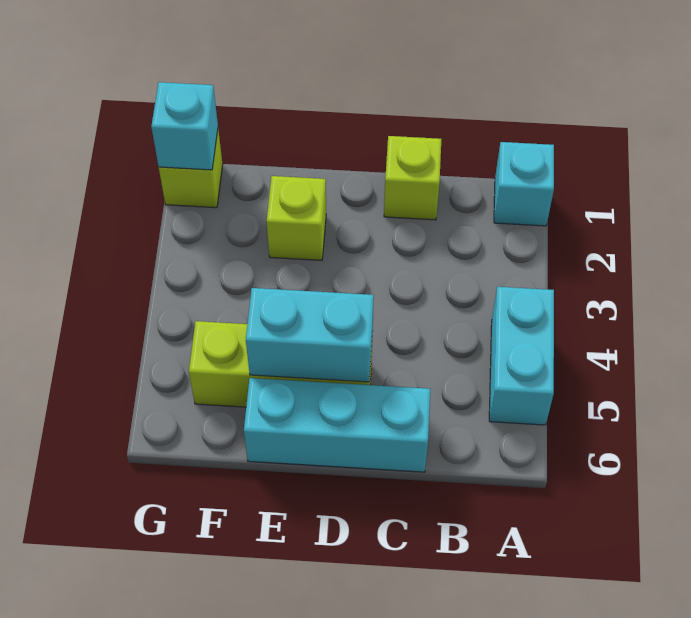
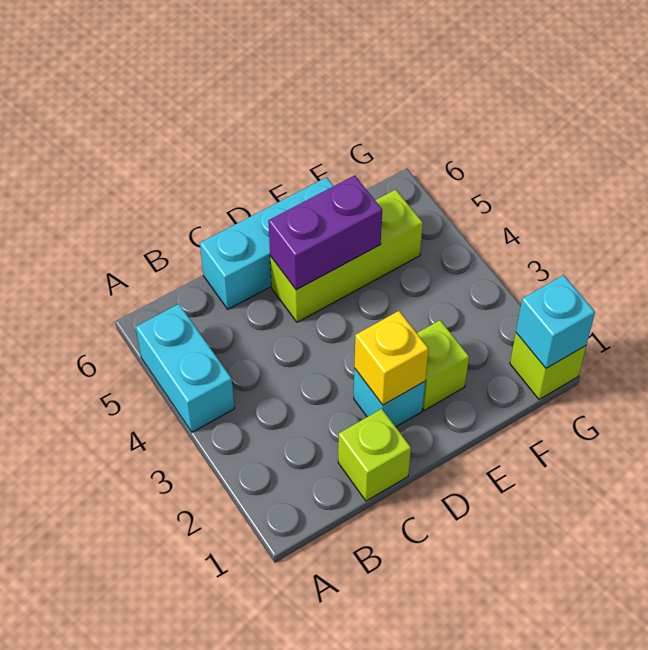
cyan brick A1 level 1 -> cyan brick D2 level 1
none -> yellow brick D2 level 2
cyan brick D5:E5 level 2 -> purple brick D5:E5 level 2

